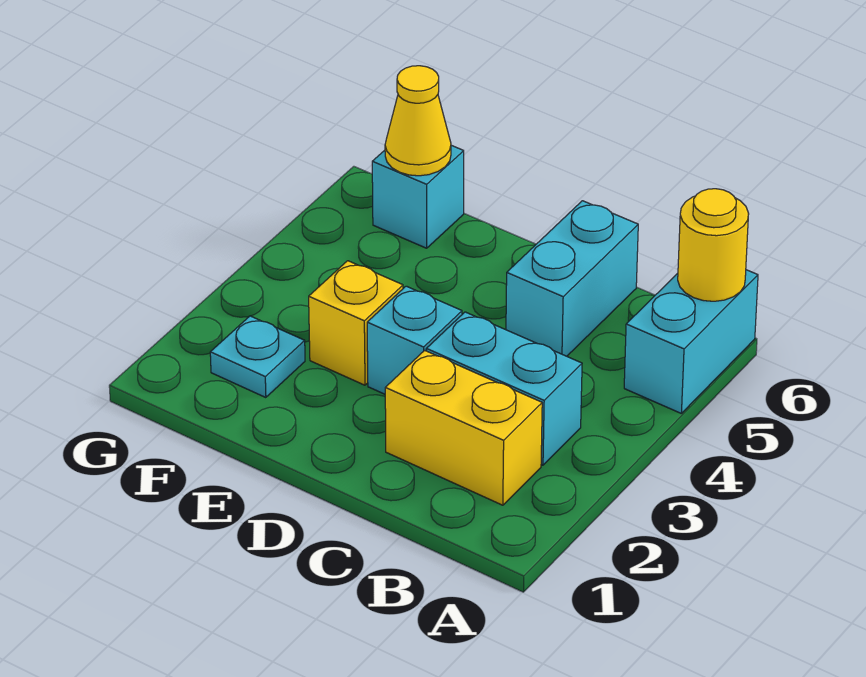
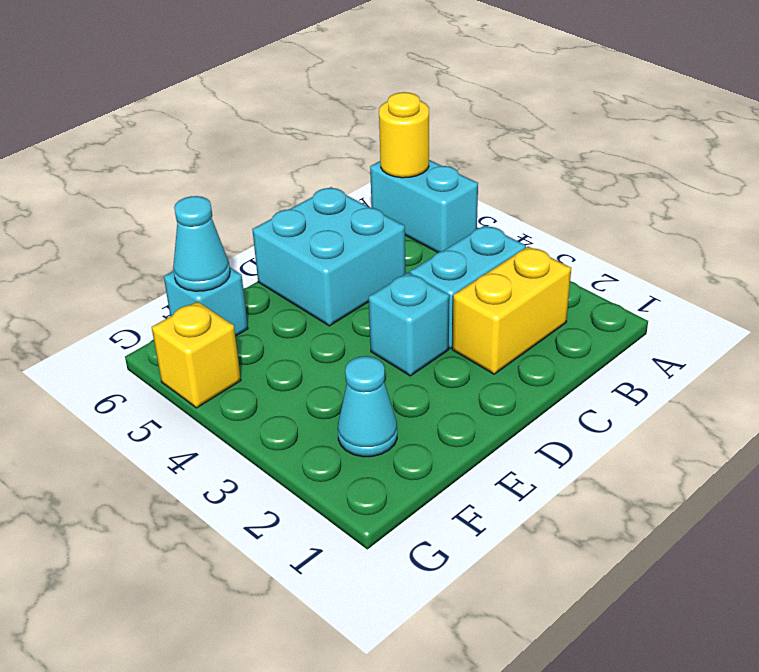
cyan brick C5:C6 level 1 -> cyan brick C5:D6 level 1
yellow brick E3 level 1 -> yellow brick G5 level 1
cyan plate F2 level 1 -> cyan cone F2 level 1
yellow cone F6 level 2 -> cyan cone F6 level 2

